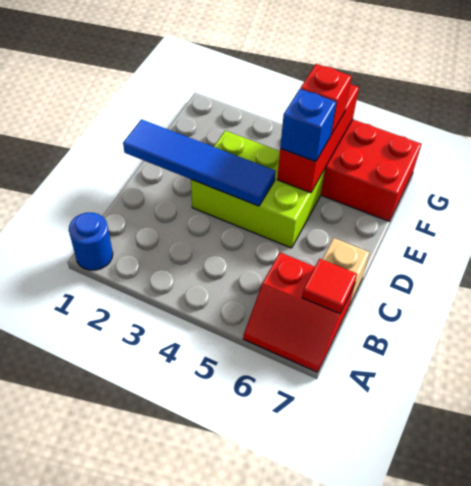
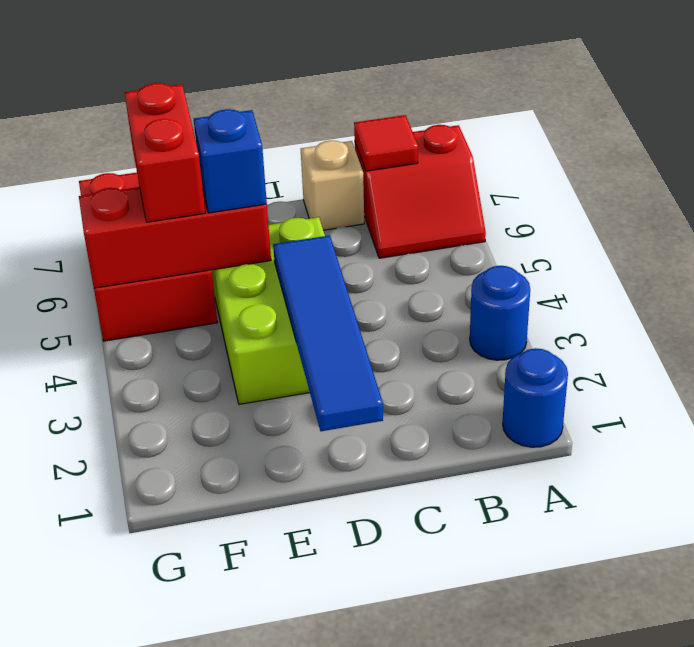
none -> blue round brick A3 level 1
red slope A6:B7 level 1 top B -> red slope A6:B7 level 1 top 7
red brick F5 level 3 -> red brick F5:F6 level 3

